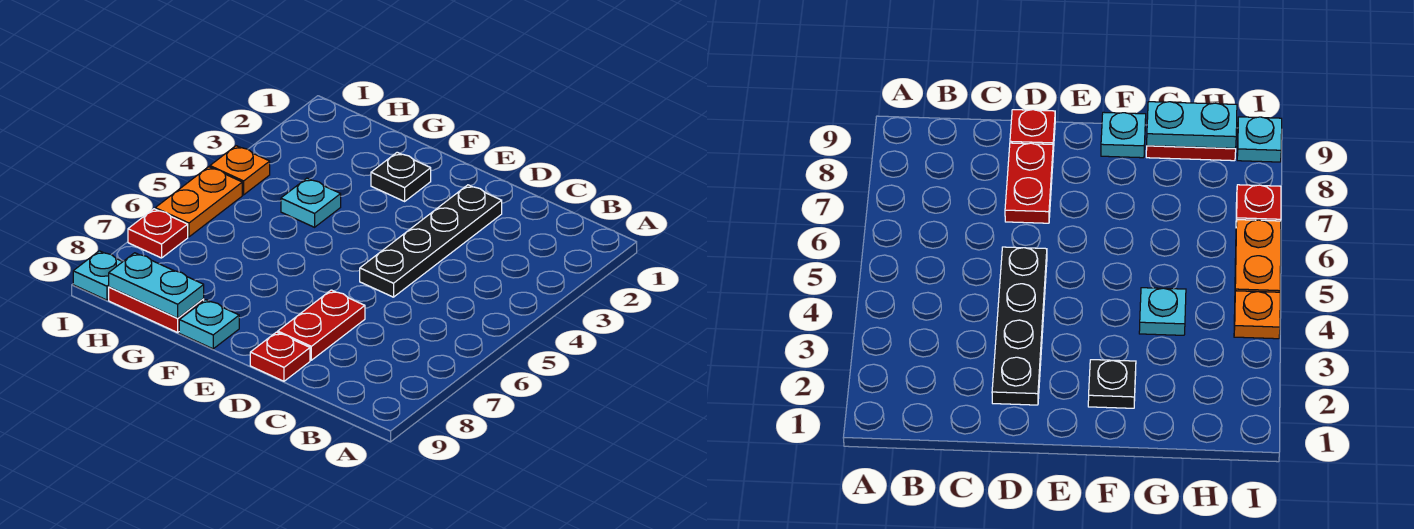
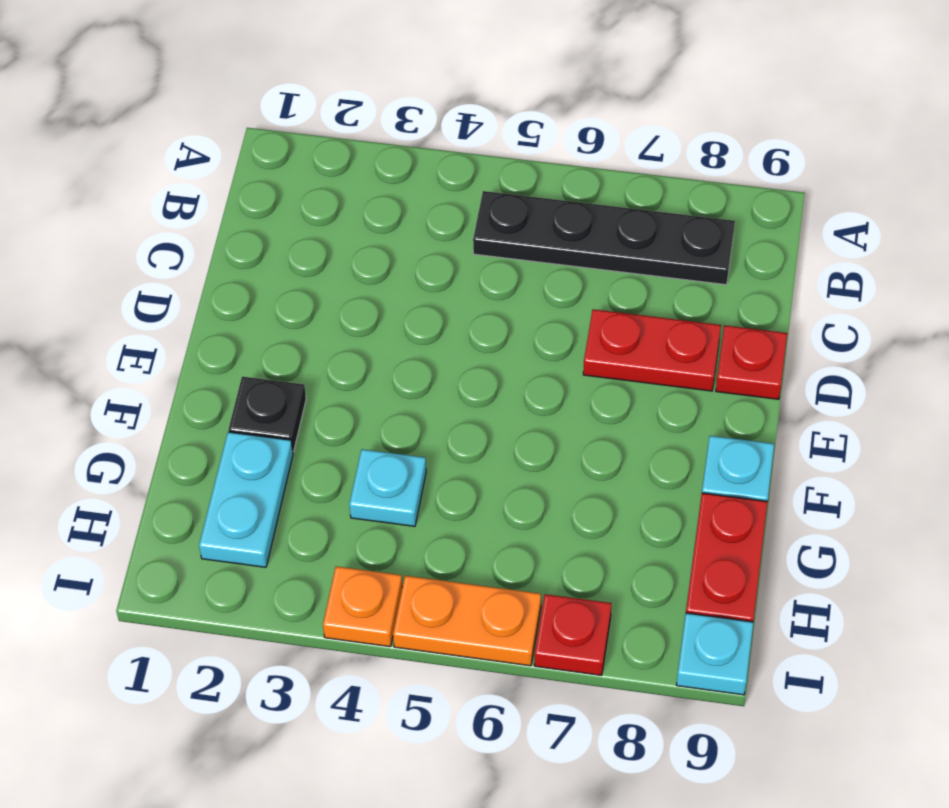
black plate D2:D5 level 1 -> black plate B5:B8 level 1
cyan plate G9:H9 level 2 -> cyan plate G2:H2 level 1

